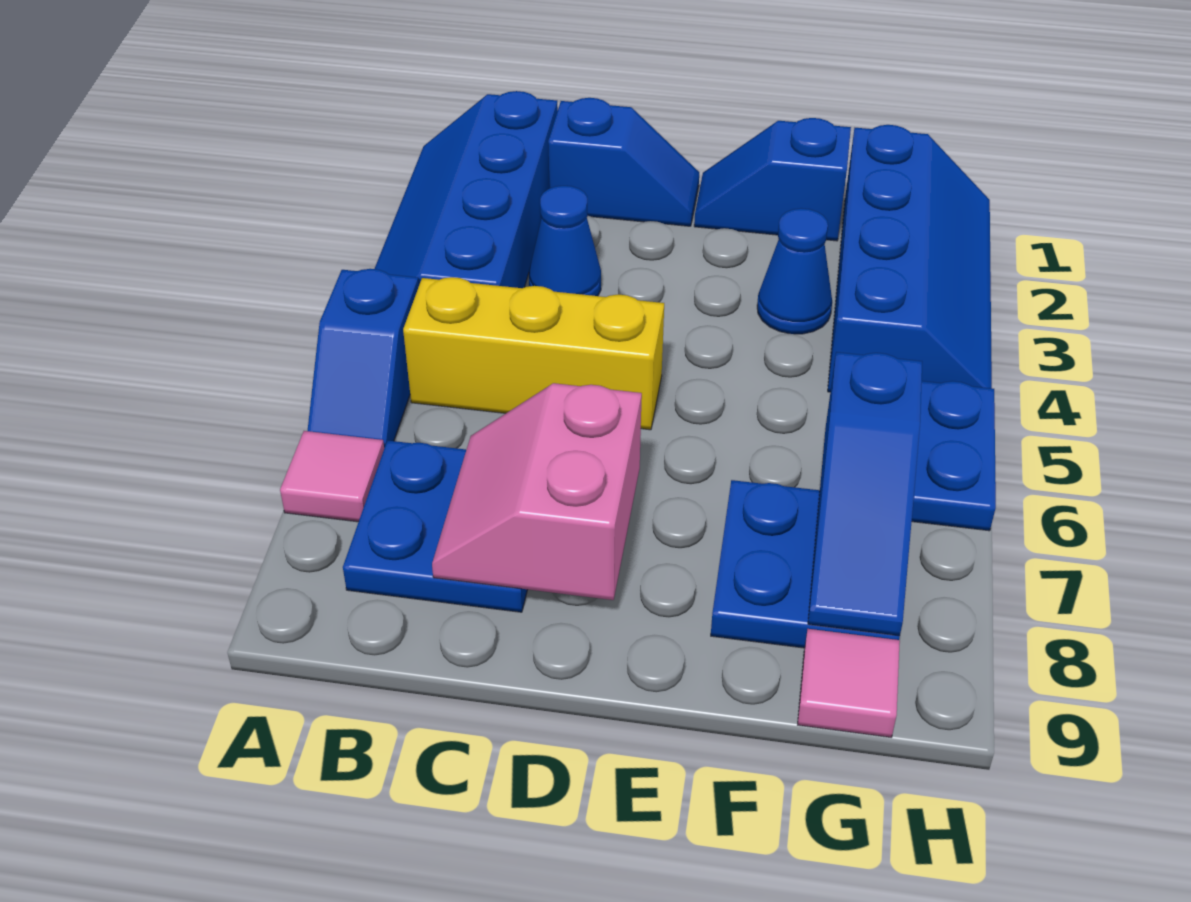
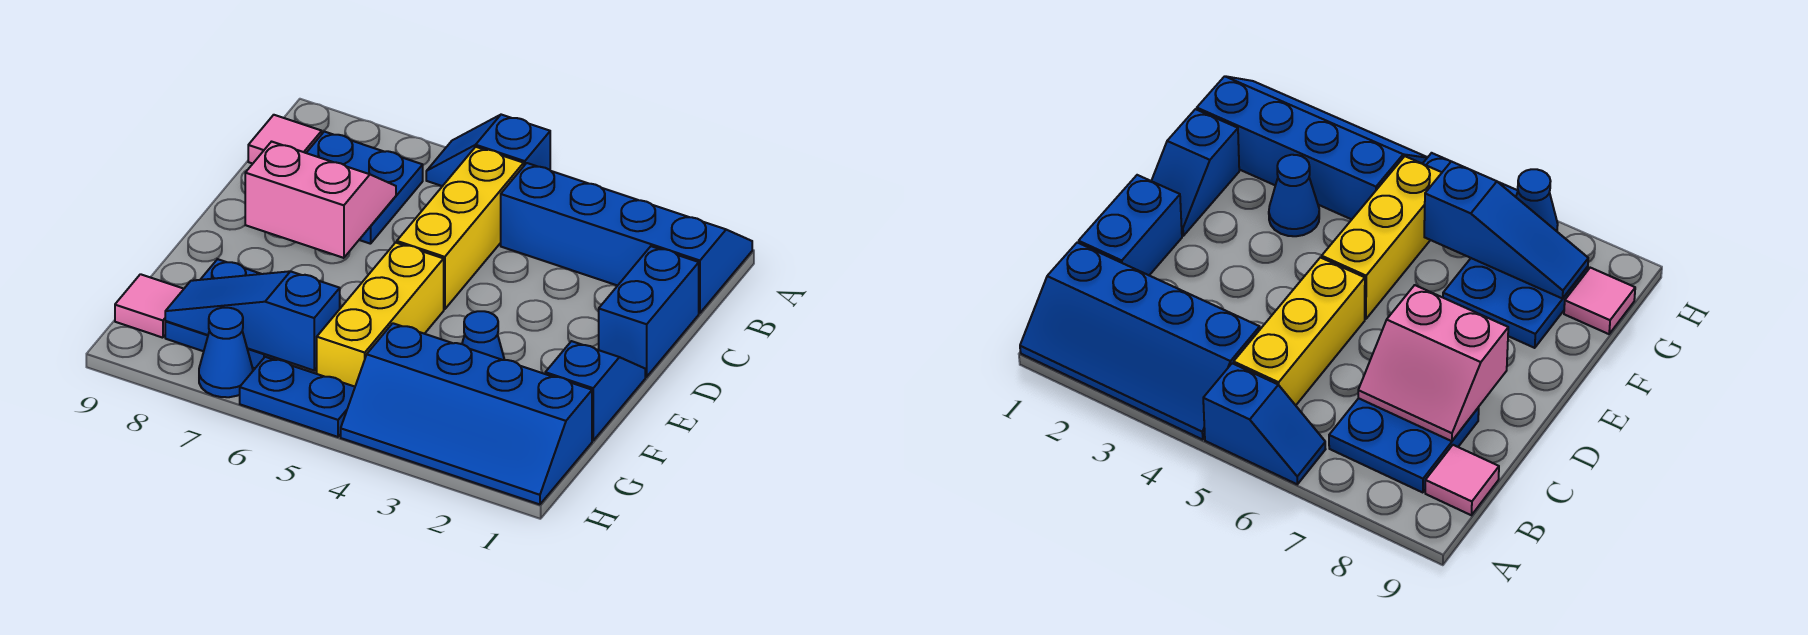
pink tile A7 level 1 -> pink tile B9 level 1
blue slope C1:D1 level 1 top C -> blue brick C1:D1 level 1
blue cone C3 level 1 -> blue cone H7 level 1
none -> yellow brick E5:G5 level 1

